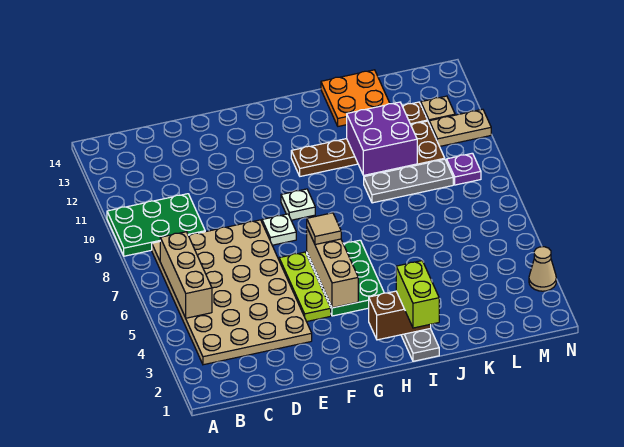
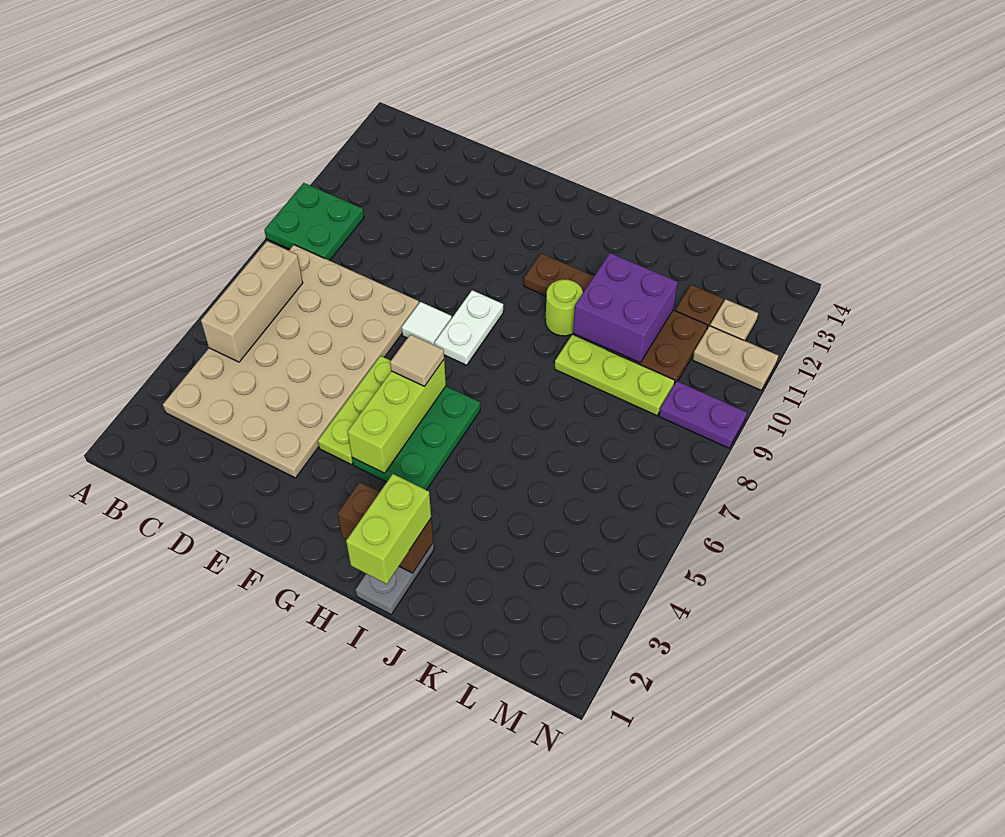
green plate A9:C10 level 1 -> green plate A9:B10 level 1
white plate F8 level 1 -> white tile F8 level 1
tan brick G4:G6 level 2 -> lime brick G4:G6 level 2
white plate G9 level 1 -> white plate G8:G9 level 1
none -> lime round brick I10 level 1
grey plate J9:L9 level 1 -> lime plate J9:L9 level 1
orange plate J13:K14 level 1 -> none
purple plate M9 level 1 -> purple plate M9:N9 level 1
tan cone N3 level 1 -> none

